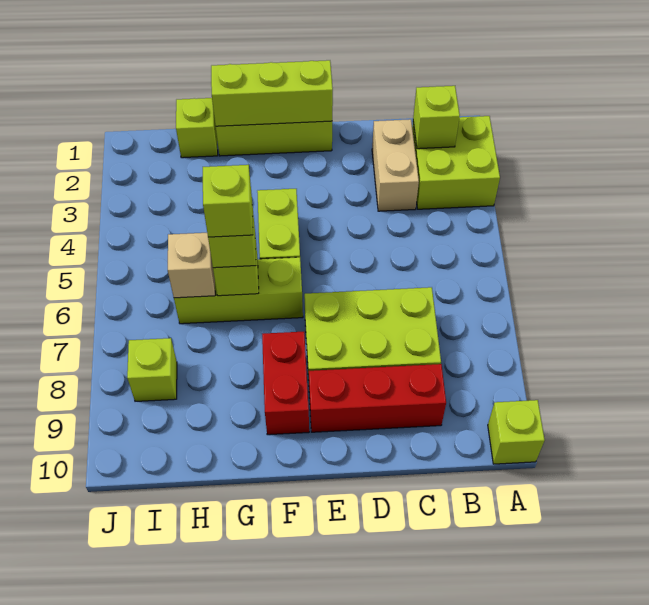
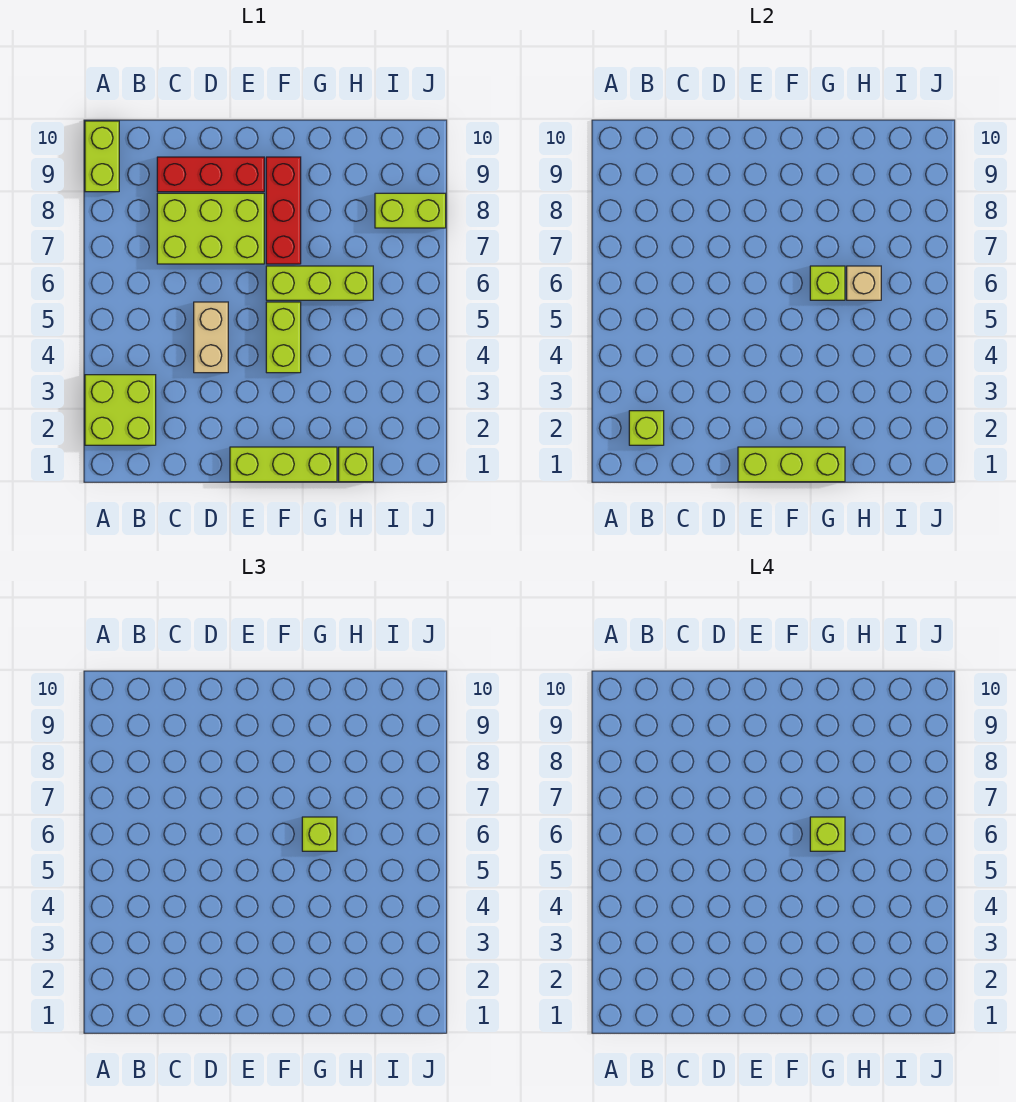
lime brick A10 level 1 -> lime brick A9:A10 level 1
tan brick C2:C3 level 1 -> tan brick D4:D5 level 1
red brick F8:F9 level 1 -> red brick F7:F9 level 1
lime brick I8 level 1 -> lime brick I8:J8 level 1

